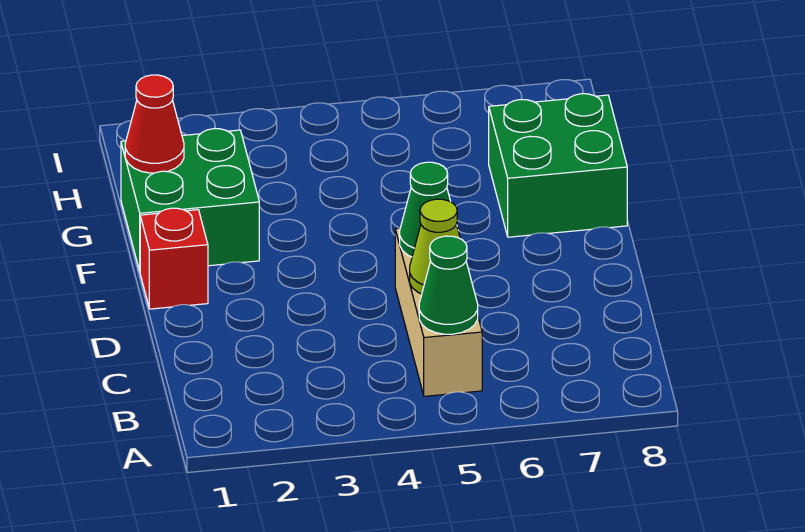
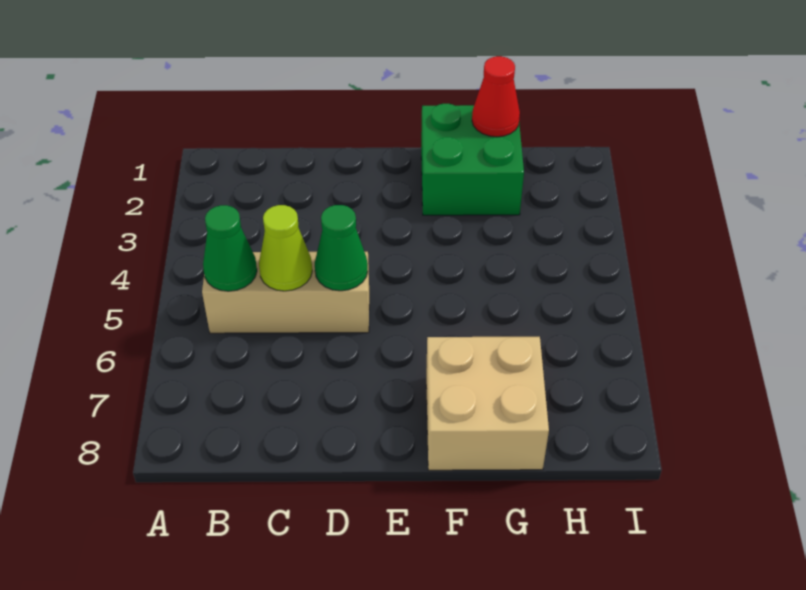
red brick E1 level 1 -> none
green brick F7:G8 level 1 -> tan brick F7:G8 level 1

